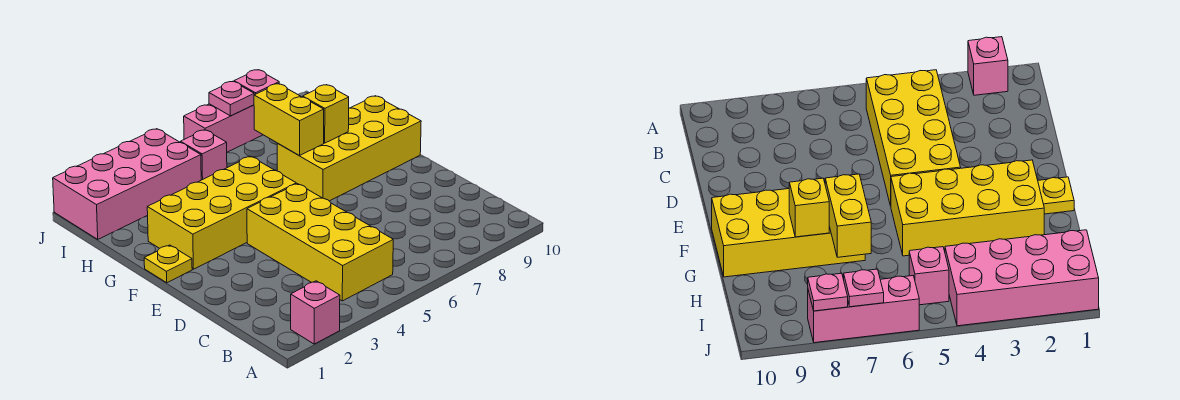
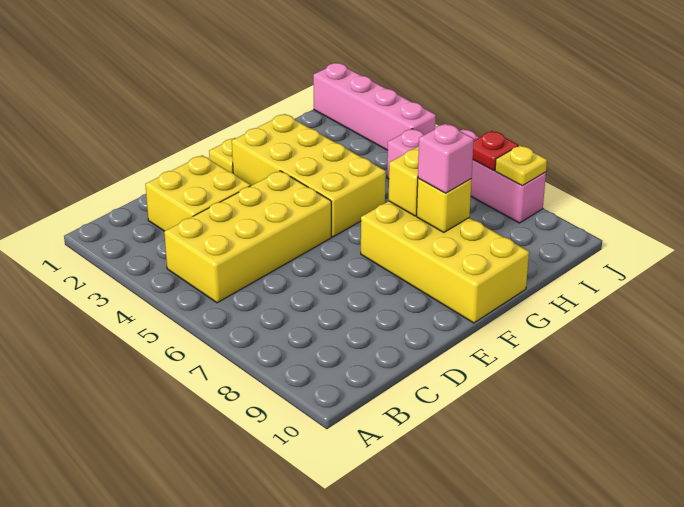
pink brick A2 level 1 -> pink brick G8 level 3
none -> yellow brick C2:D3 level 1
pink brick I1:J4 level 1 -> pink brick J1:J4 level 1
pink plate J7 level 2 -> red plate J7 level 2
pink plate J8 level 2 -> yellow plate J8 level 2

